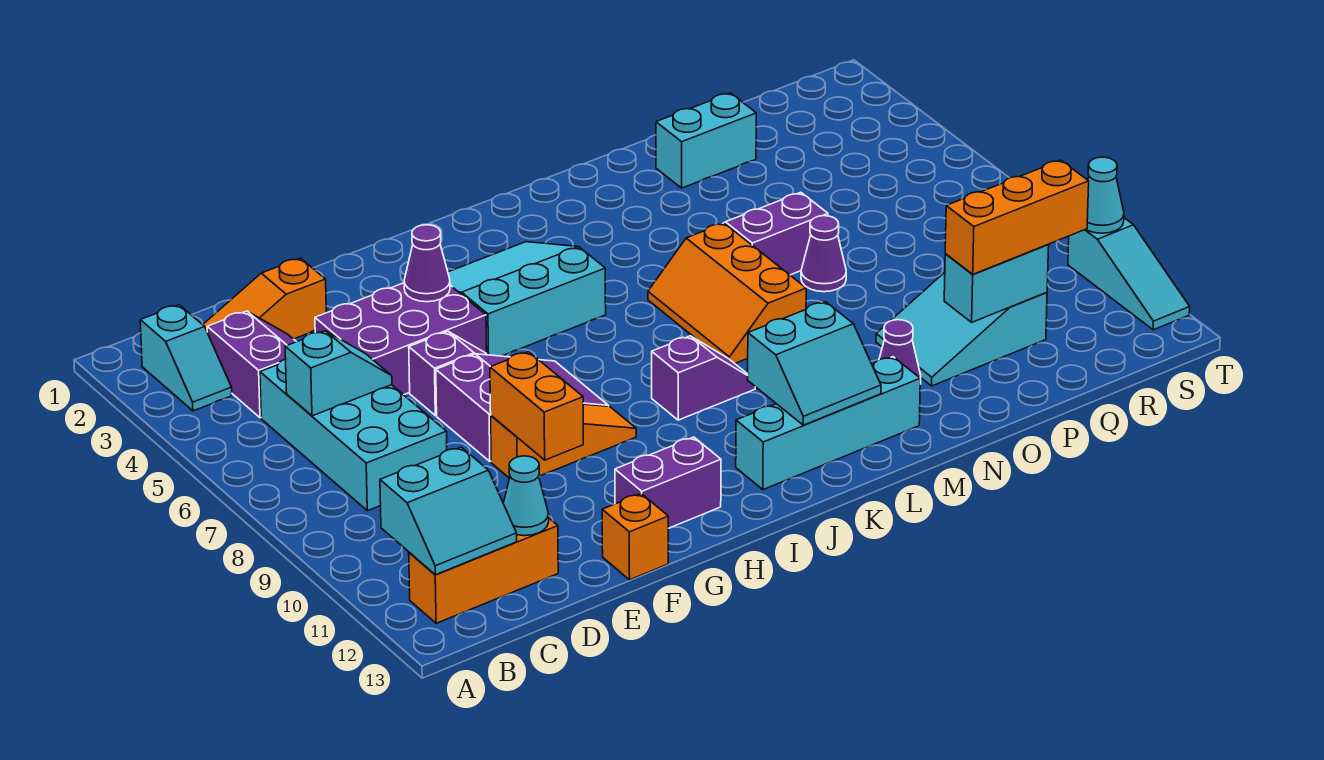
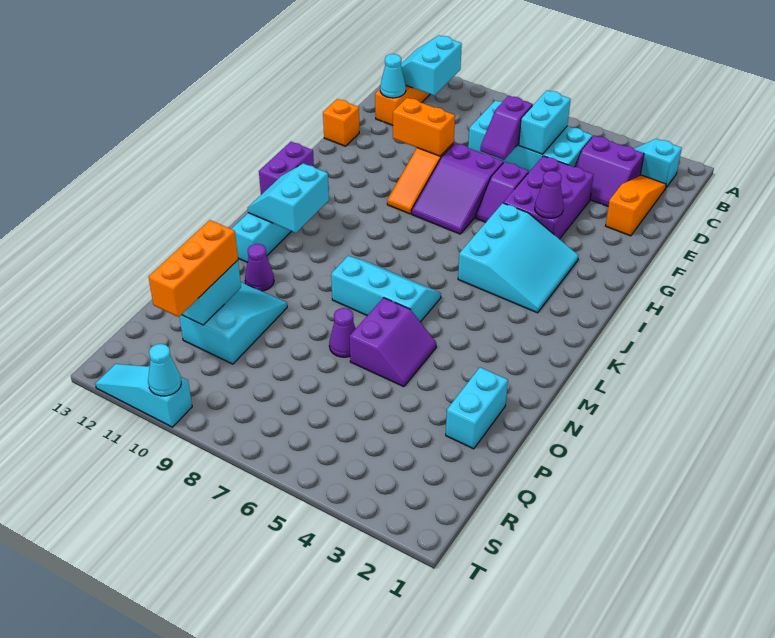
cyan slope C6:D6 level 2 top C -> cyan brick C6:D6 level 2
purple brick G12:H12 level 1 -> purple brick I13:J13 level 1
purple slope J9:K9 level 1 top J -> purple slope D7:E7 level 2 top D
orange slope L6:M8 level 1 top M -> cyan slope L6:M8 level 1 top M

